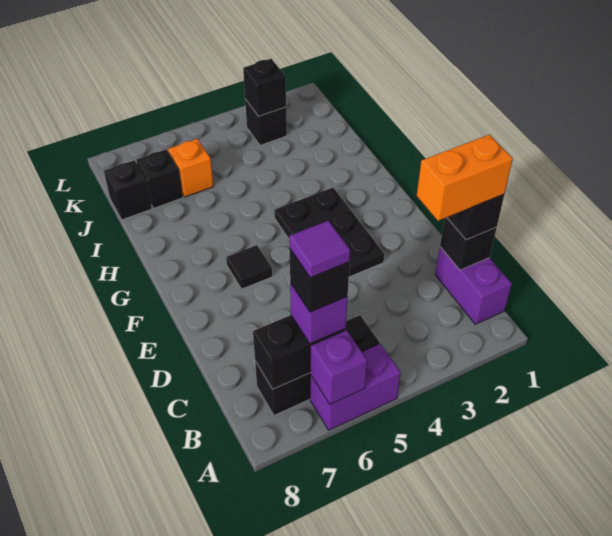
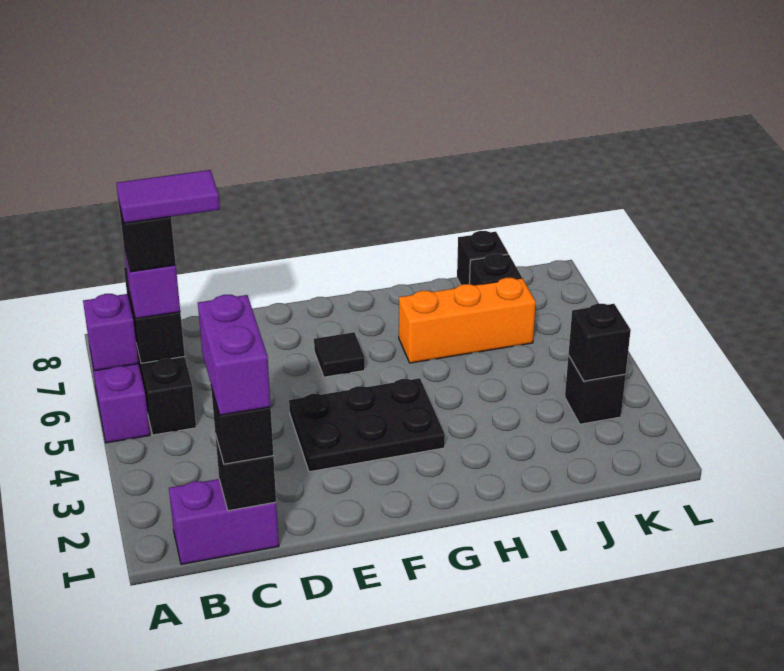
purple tile B6 level 5 -> purple tile B6:C6 level 5
orange brick C1:C2 level 4 -> purple brick C1:C2 level 4
orange brick J6 level 1 -> orange brick H6:J6 level 1

